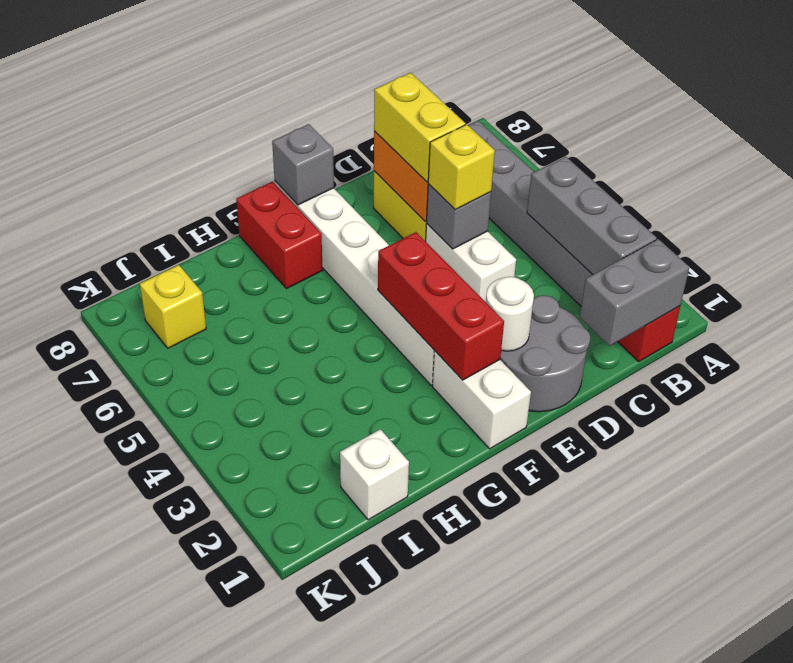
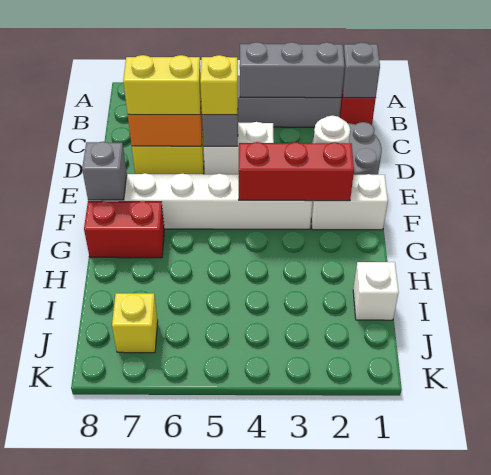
grey brick B1:C1 level 2 -> grey brick B1 level 2

